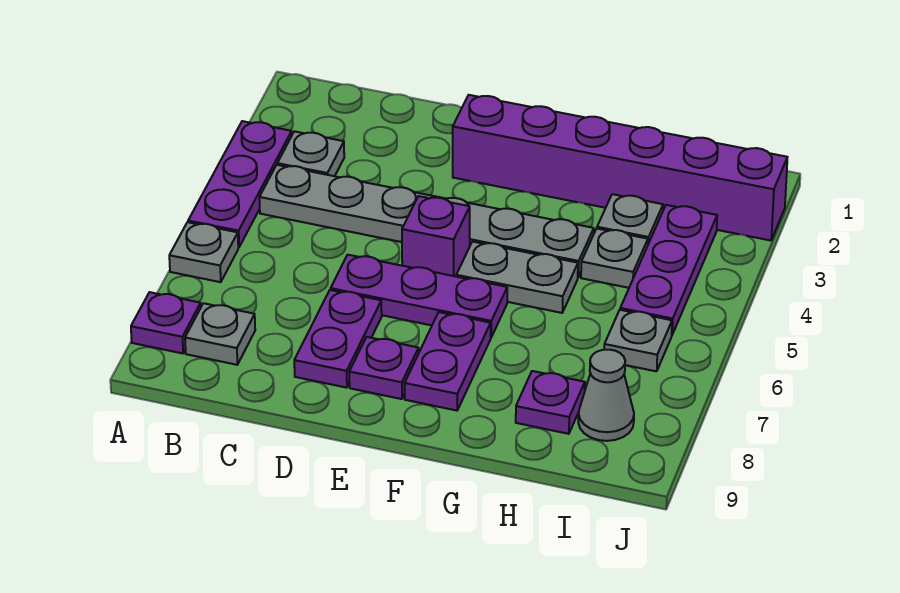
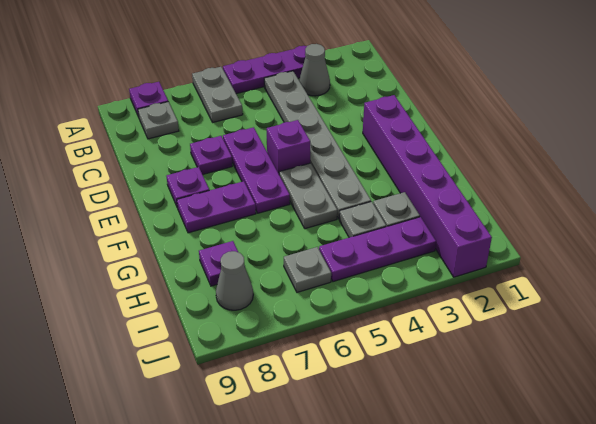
grey plate A6 level 1 -> grey plate A6:B6 level 1
grey plate B3 level 1 -> grey cone B3 level 1
purple plate D7:D8 level 1 -> purple plate D7 level 1

